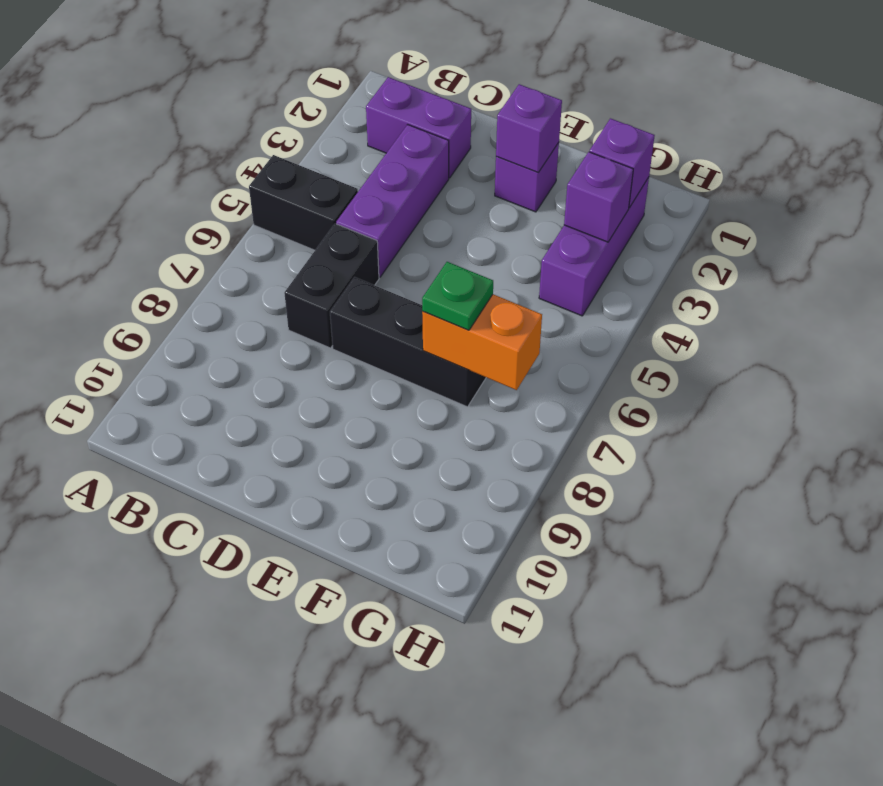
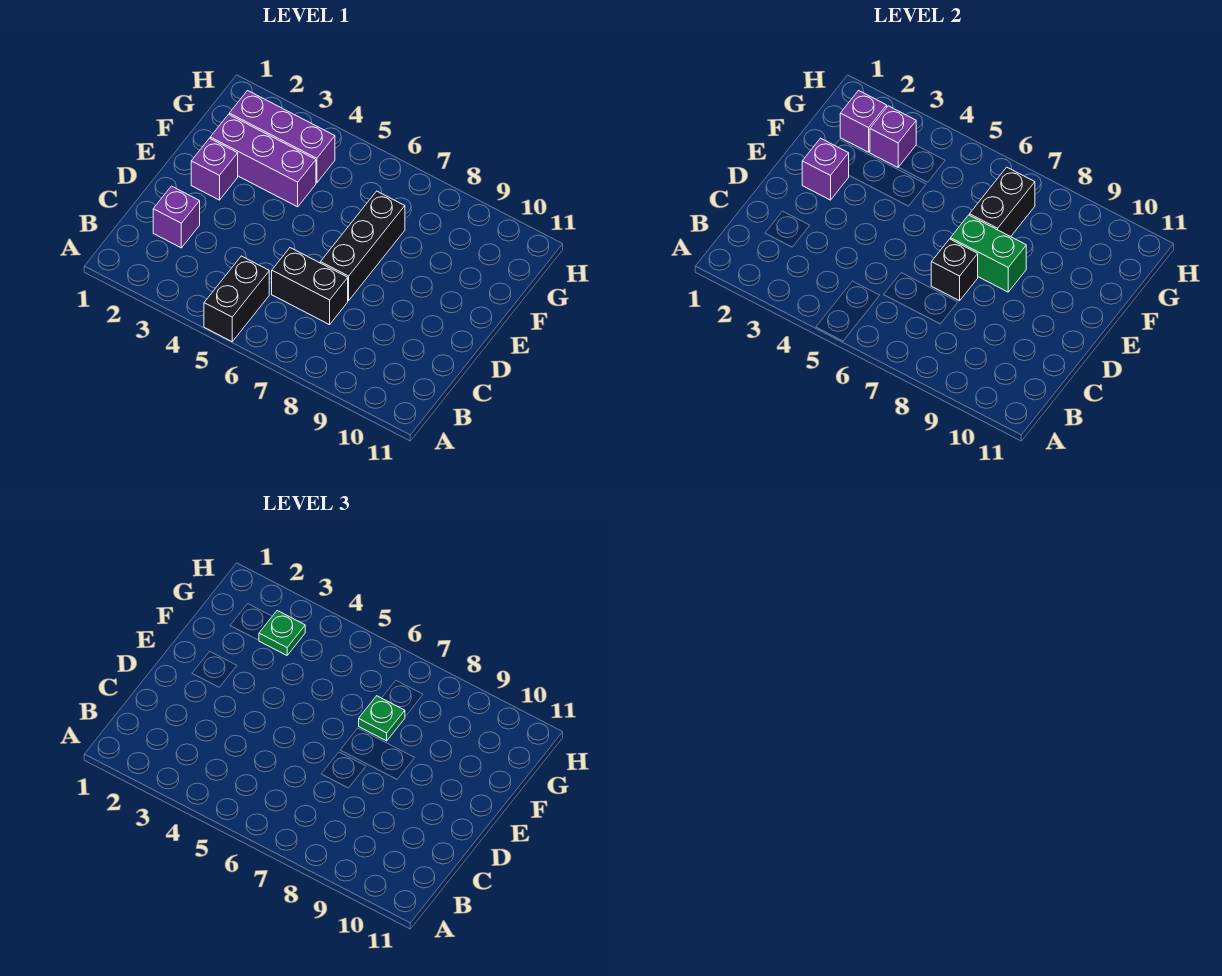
purple brick B2:C2 level 1 -> purple brick C2 level 1
purple brick C3:C5 level 1 -> purple brick F2:F4 level 1
none -> black brick D7 level 2
none -> green brick E7:E8 level 2
orange brick F7:G7 level 2 -> black brick F7:G7 level 2
none -> green plate G3 level 3

